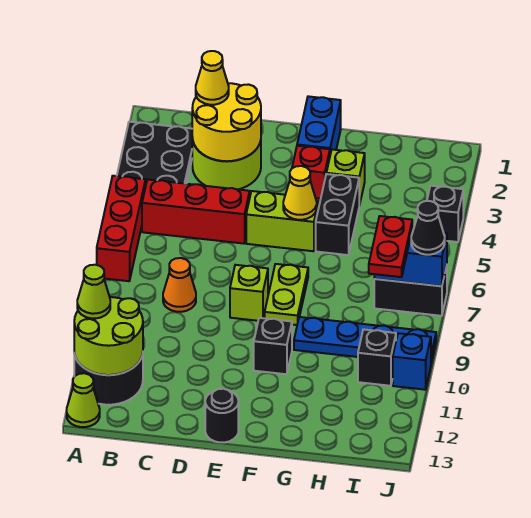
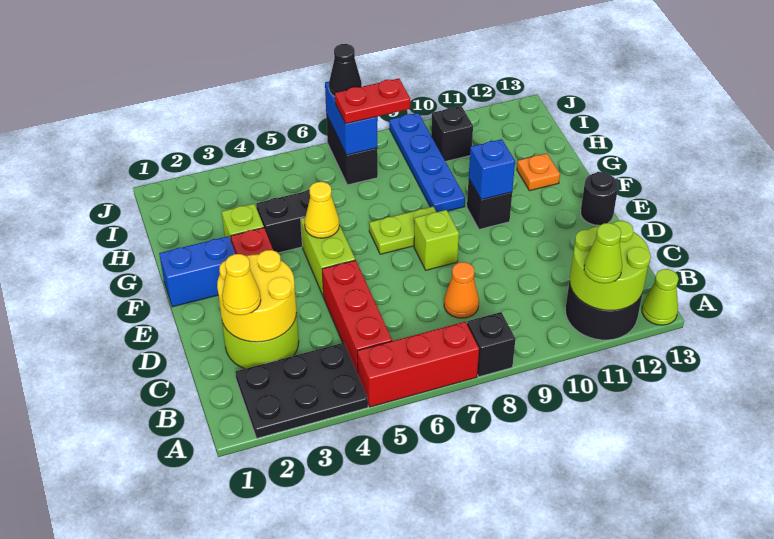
none -> orange plate G12 level 1
black brick J4 level 1 -> black brick A8 level 1
blue brick J10 level 1 -> blue brick F10 level 2

